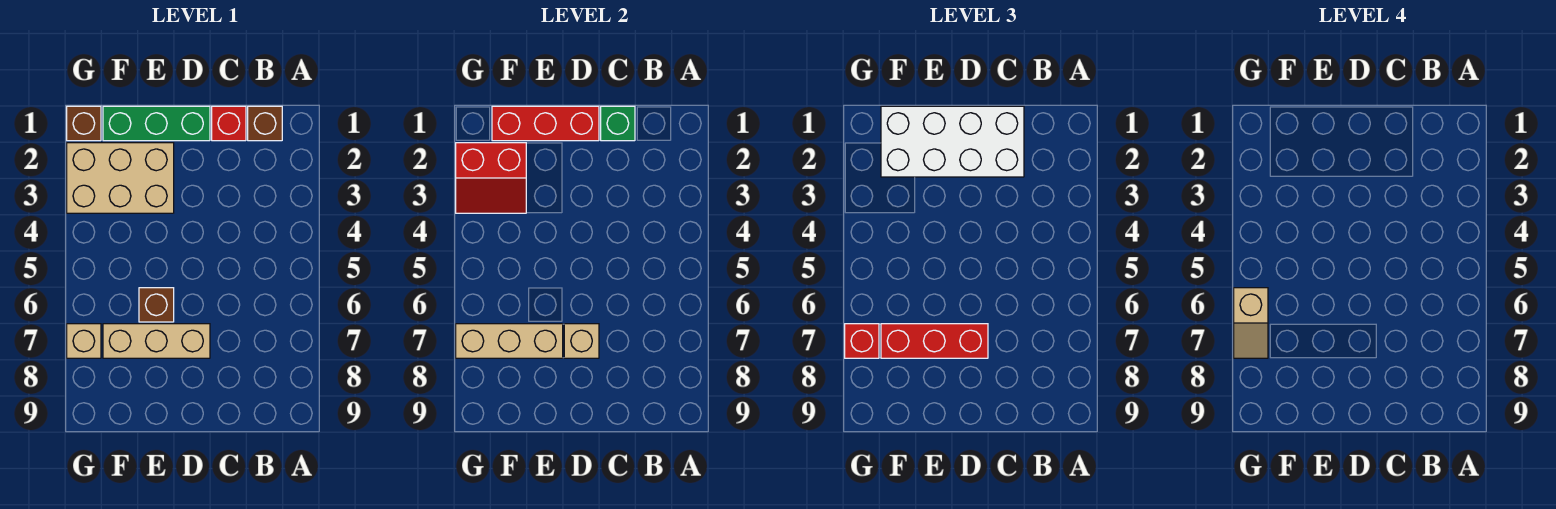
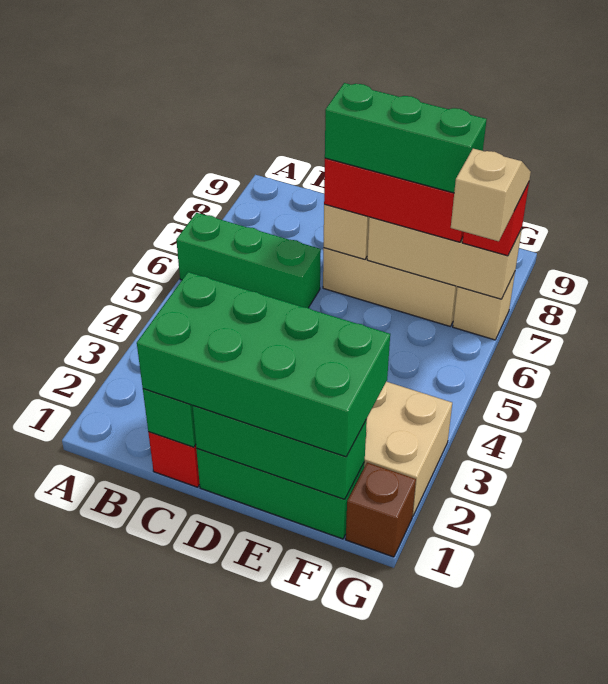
none -> green brick A6:C6 level 1
brown brick B1 level 1 -> none
white brick C1:F2 level 3 -> green brick C1:F2 level 3
red brick D1:F1 level 2 -> green brick D1:F1 level 2
none -> green brick D7:F7 level 4
brown brick E6 level 1 -> none
red slope F2:G3 level 2 top 2 -> none

